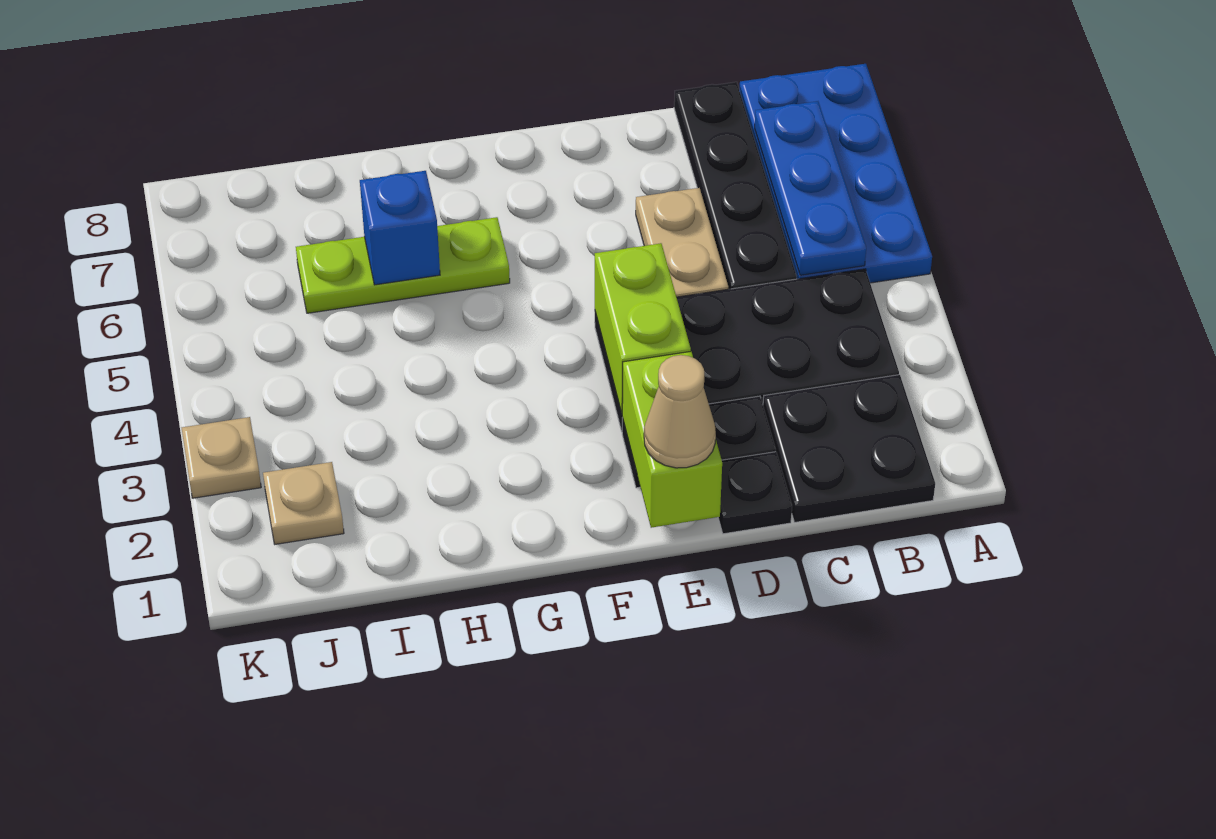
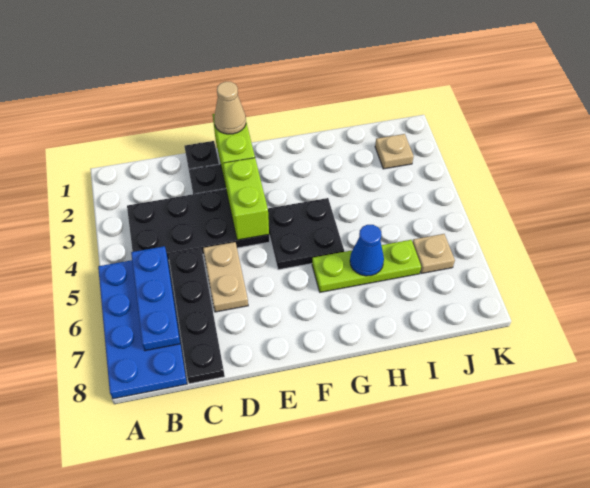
black plate B1:C2 level 1 -> black plate F4:G5 level 1
blue brick H6 level 2 -> blue cone H6 level 2
tan plate K3 level 1 -> tan plate J6 level 1

